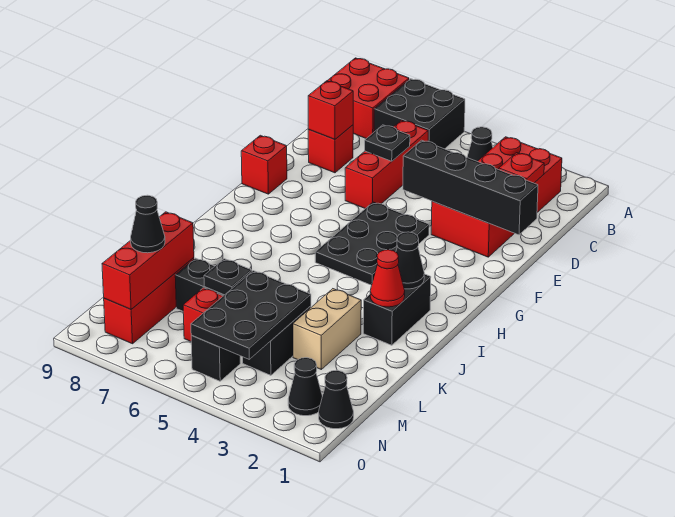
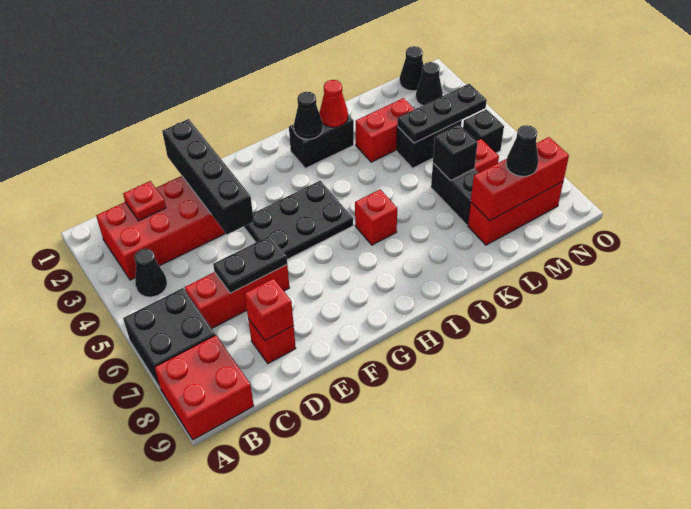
black plate D6 level 2 -> black plate D6:E6 level 2
red brick F9 level 1 -> red brick I6 level 1
tan brick K3:L3 level 1 -> red brick K3:L3 level 1
black plate L4:N5 level 2 -> black plate L4:N4 level 2
black plate L6 level 2 -> black brick L6 level 2

